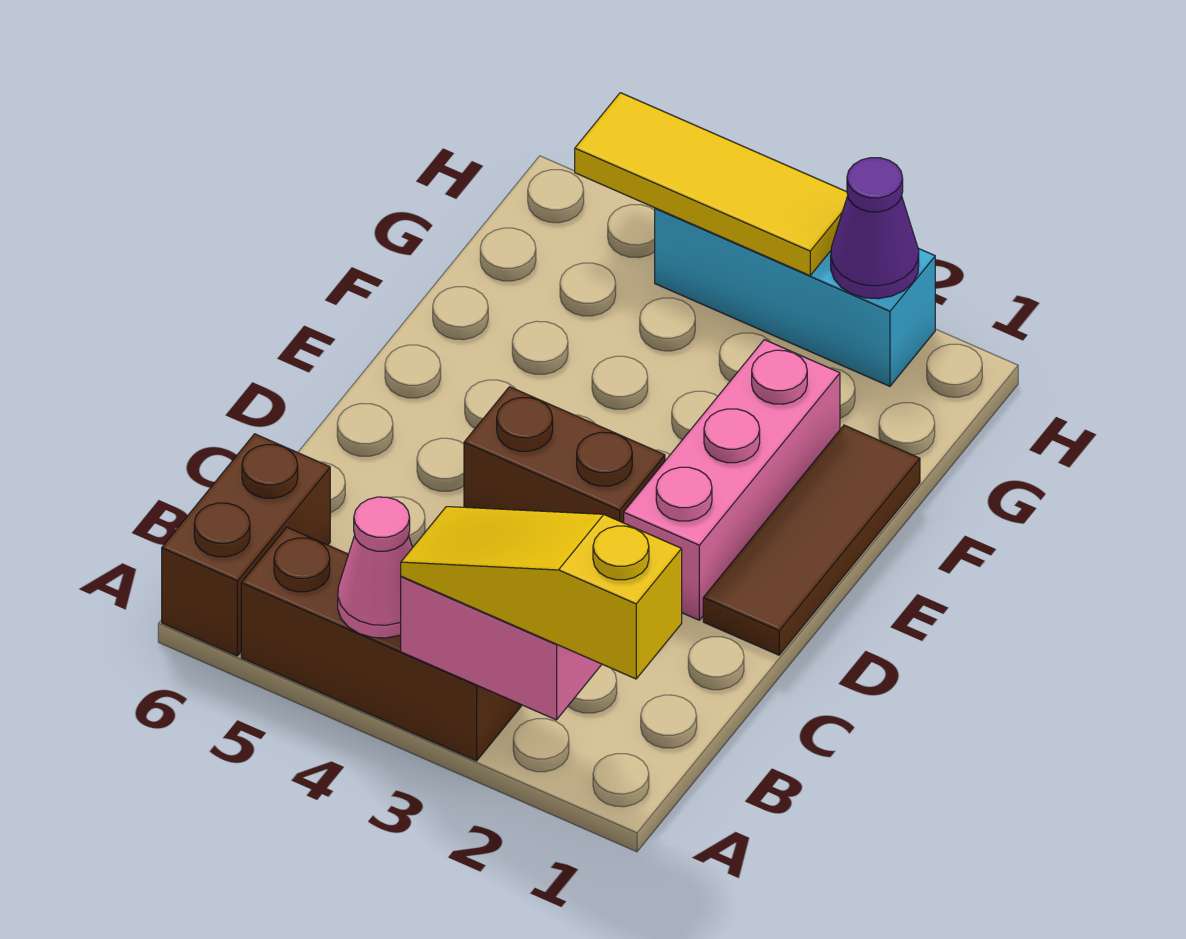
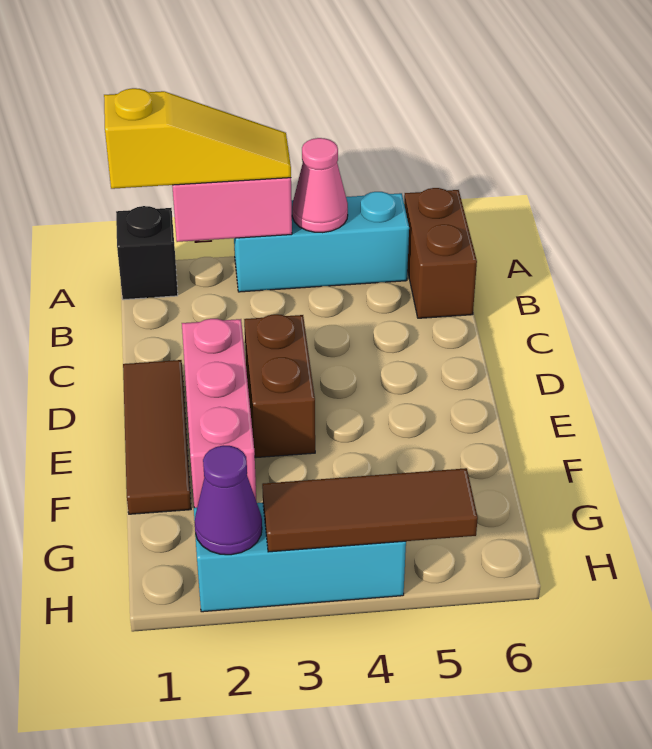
none -> black brick A1 level 1
brown brick A3:A5 level 1 -> cyan brick A3:A5 level 1
brown brick D3:D4 level 1 -> brown brick D3:E3 level 1
yellow tile H3:H5 level 2 -> brown tile H3:H5 level 2

